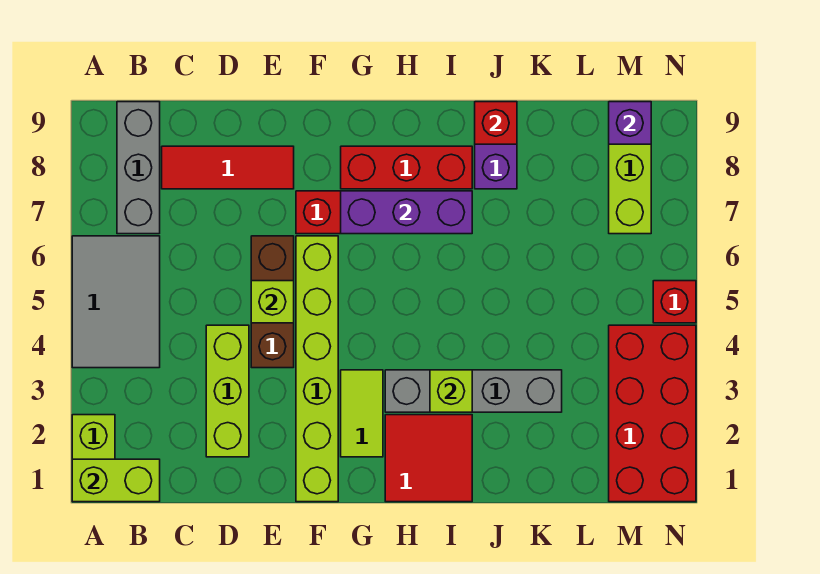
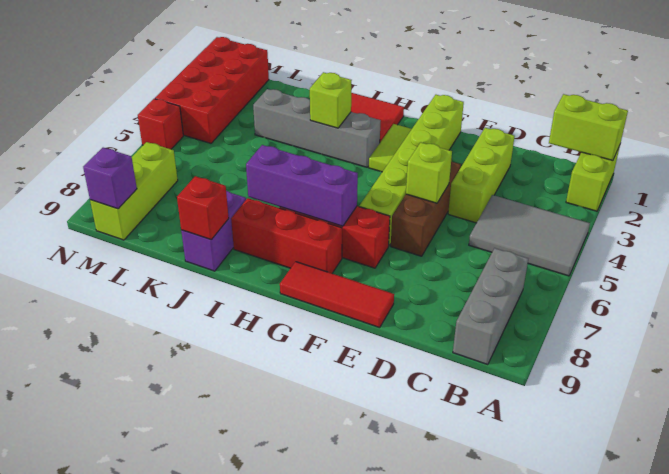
grey tile A4:B6 level 1 -> grey tile A4:C5 level 1
red tile C8:E8 level 1 -> red tile E9:G9 level 1

